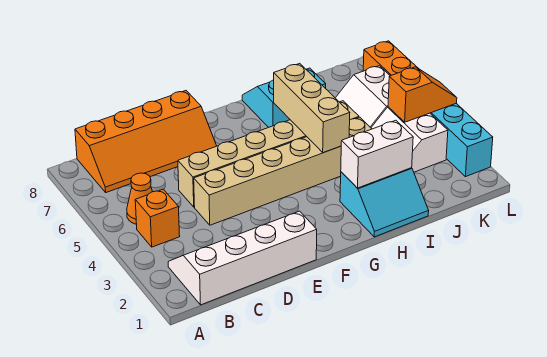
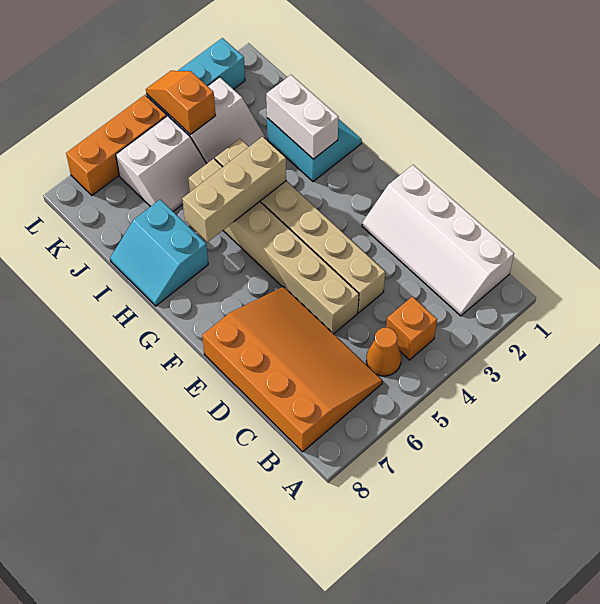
orange slope B7:E8 level 1 top 8 -> orange slope B6:E8 level 1 top 8

